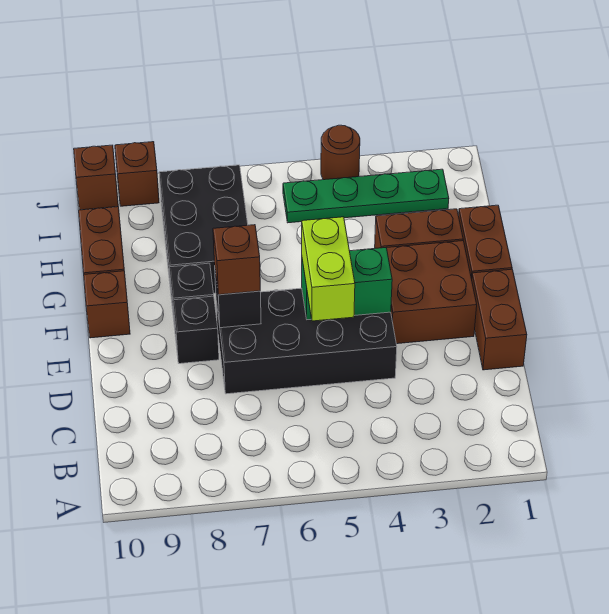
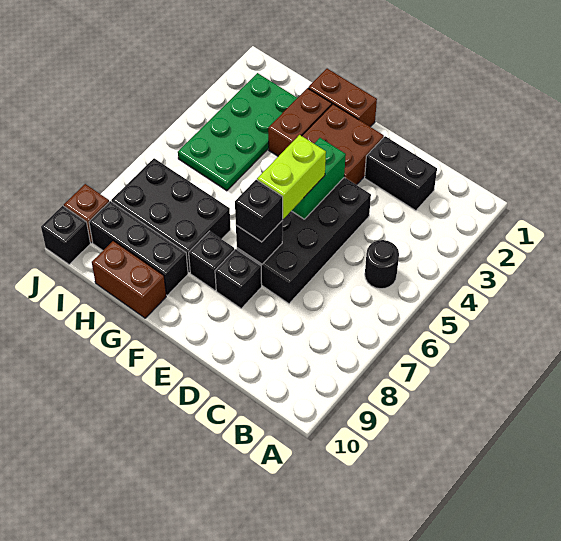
none -> black round brick B5 level 1
none -> black brick C2:D2 level 1
brown brick D1:E1 level 1 -> none
lime brick D5:E5 level 3 -> lime brick E5:E6 level 3
brown brick E7 level 3 -> black brick E7 level 3
brown brick F10 level 1 -> none
none -> black brick G9:I9 level 1
green plate I2:I5 level 1 -> green plate H2:I5 level 1
brown round brick J4 level 1 -> none
brown brick J10 level 1 -> black brick J10 level 1

